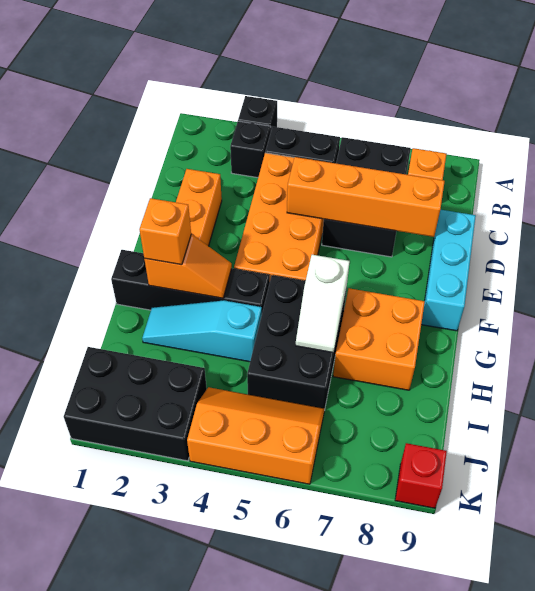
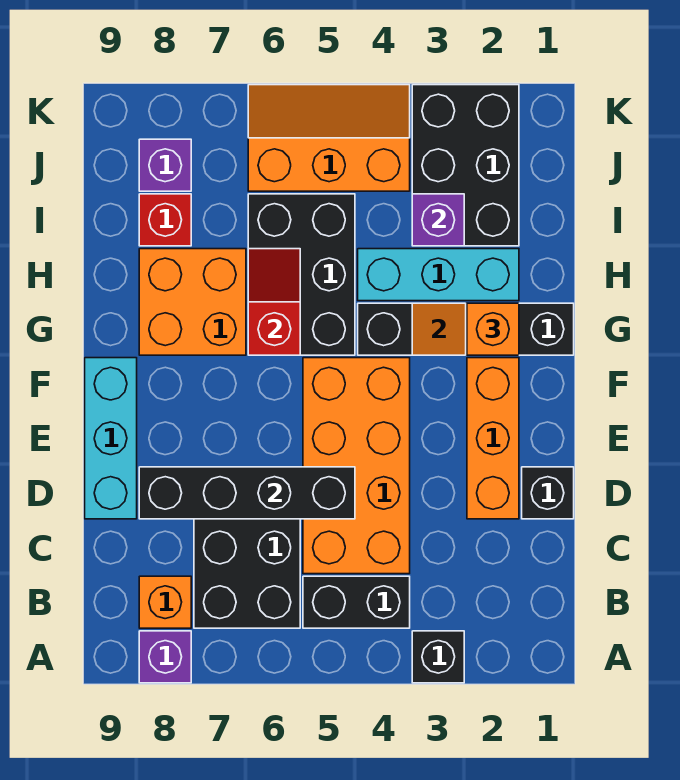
none -> purple brick A8 level 1
black brick B3 level 1 -> black brick D1 level 1
orange brick D5:D8 level 2 -> black brick D5:D8 level 2
white slope G6:H6 level 2 top G -> red slope G6:H6 level 2 top G
cyan slope H2:H4 level 1 top 4 -> cyan brick H2:H4 level 1
none -> purple brick I3 level 2
black brick J1:K3 level 1 -> black brick I2:K3 level 1
orange slope J4:K6 level 1 top K -> orange slope J4:K6 level 1 top J
none -> purple brick J8 level 1
red brick K9 level 1 -> red brick I8 level 1

